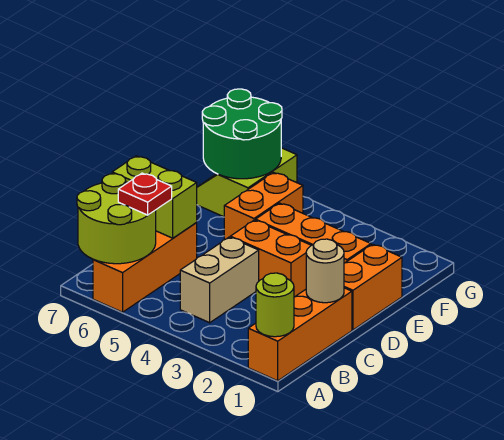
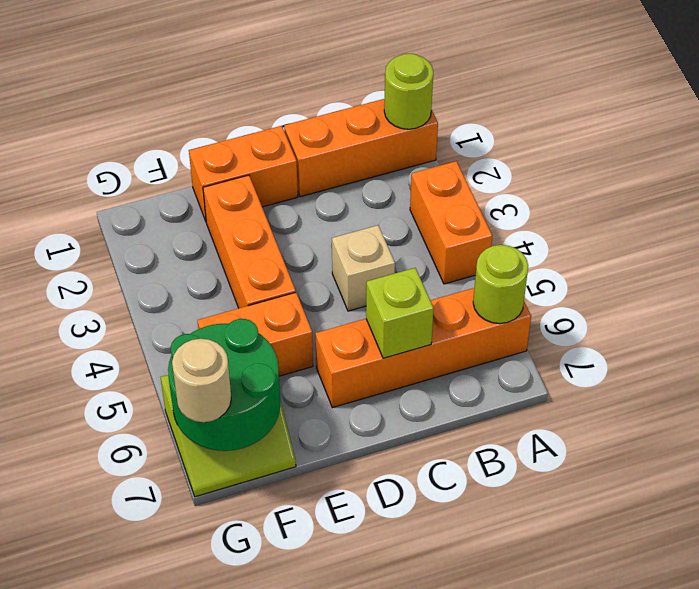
orange brick A6:C6 level 1 -> orange brick A6:D6 level 1
lime round brick A6:B7 level 2 -> lime round brick A6 level 2
tan brick B4:C4 level 1 -> tan brick C4 level 1
red plate B6 level 3 -> none
tan round brick C1 level 2 -> tan round brick G7 level 3
lime brick C6:C7 level 2 -> lime brick C6 level 2
orange brick D3:D4 level 1 -> orange brick A3:A4 level 1

